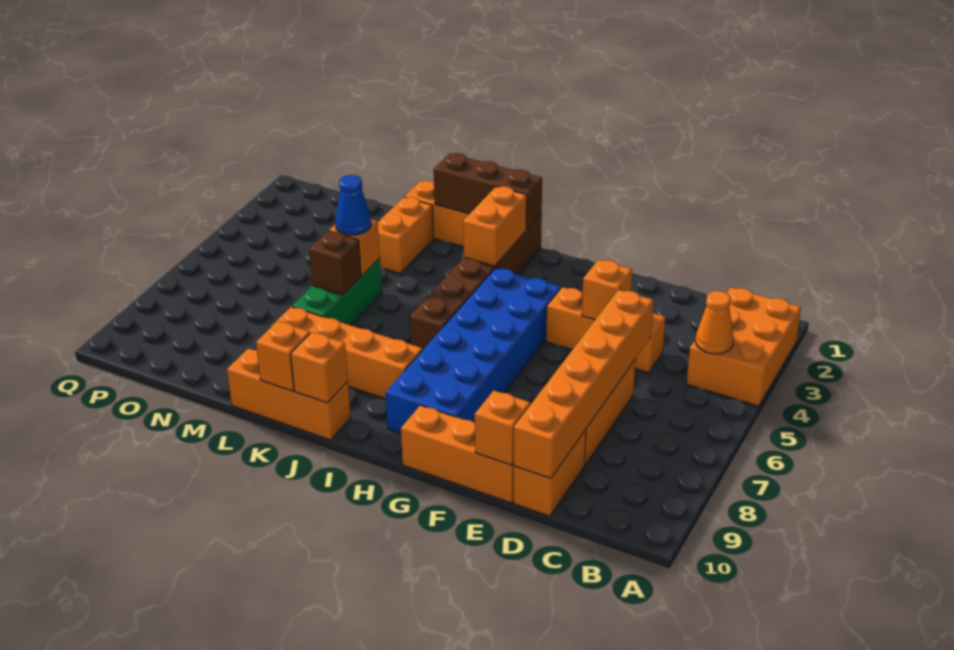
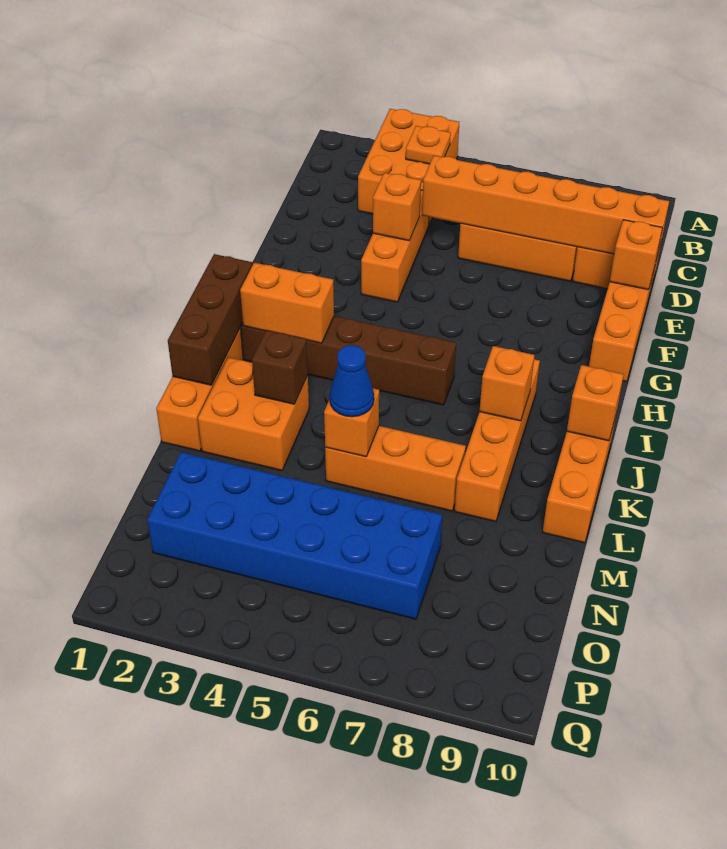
orange brick A2:B4 level 1 -> orange brick A3:C4 level 1
orange cone B4 level 2 -> orange plate B4 level 2
blue brick G4:H9 level 1 -> blue brick N2:O7 level 1
orange brick K10 level 2 -> orange brick J8 level 2
orange brick L2:L3 level 1 -> orange brick K2:L3 level 1
green brick L5:L7 level 1 -> orange brick L5:L7 level 1
brown brick L6 level 2 -> brown brick K3 level 2

